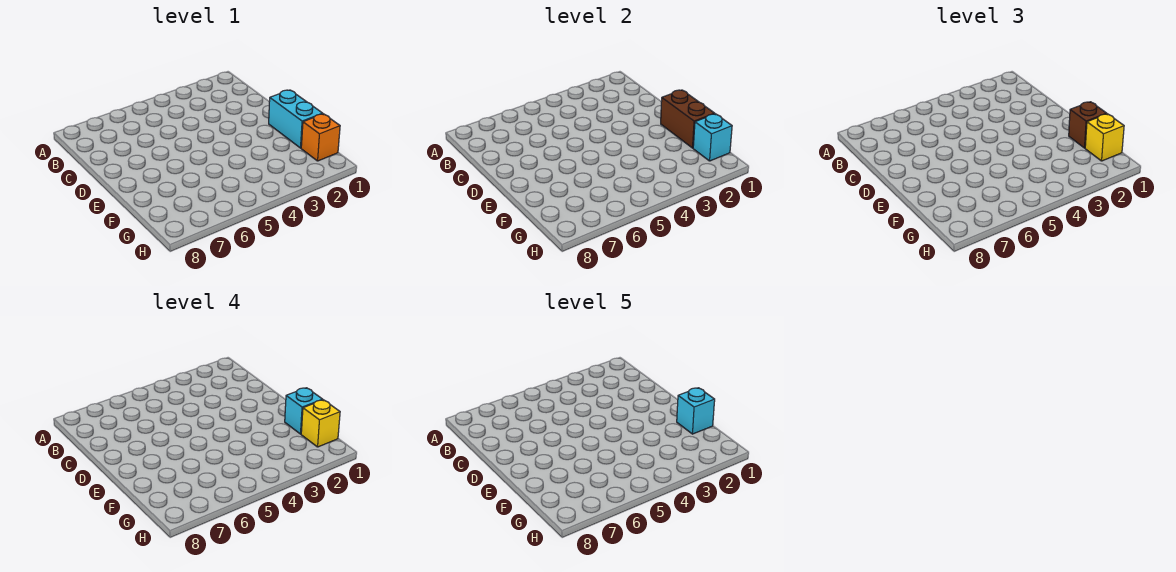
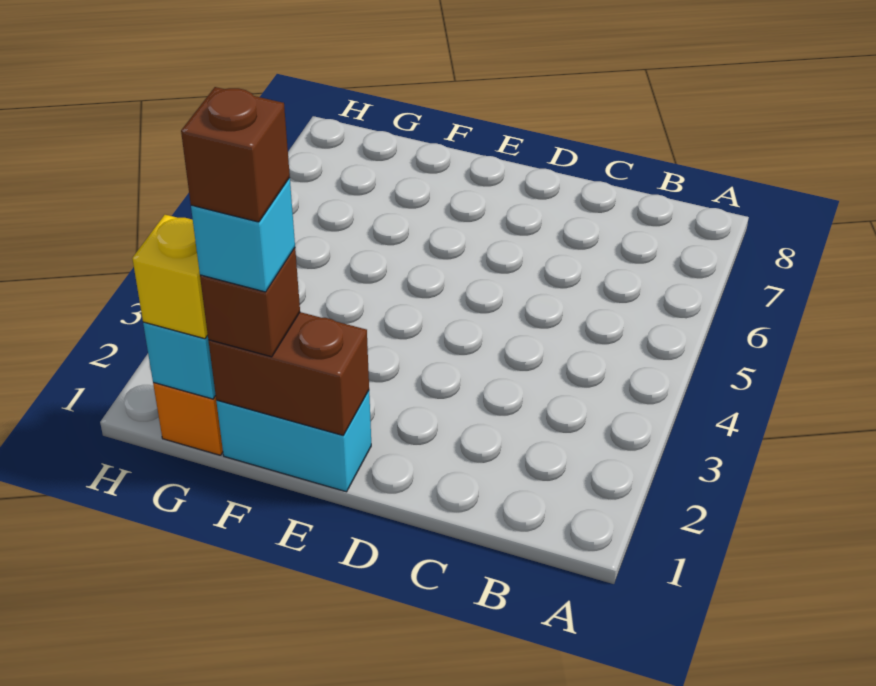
cyan brick F1 level 5 -> brown brick F1 level 5
yellow brick G1 level 4 -> none

